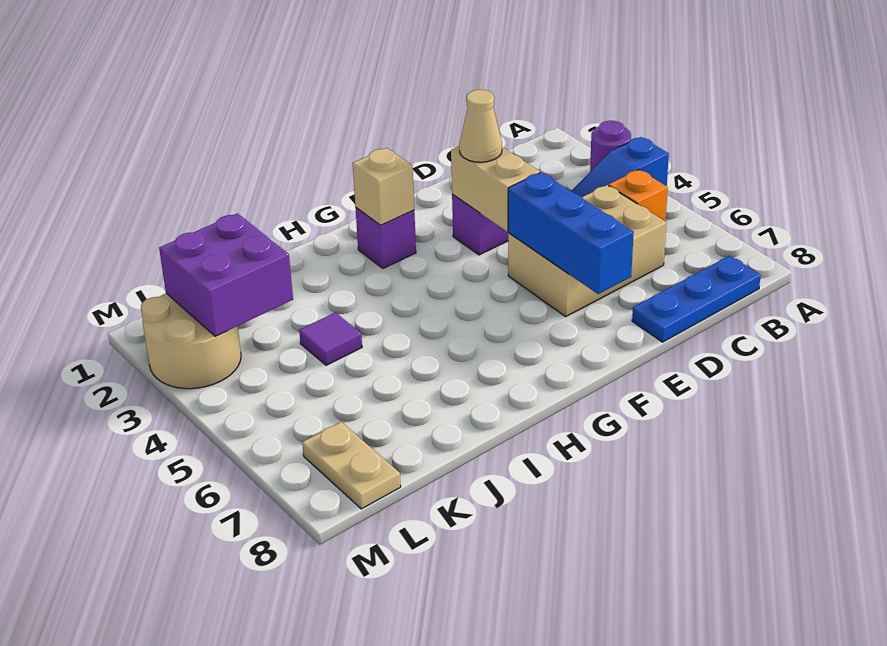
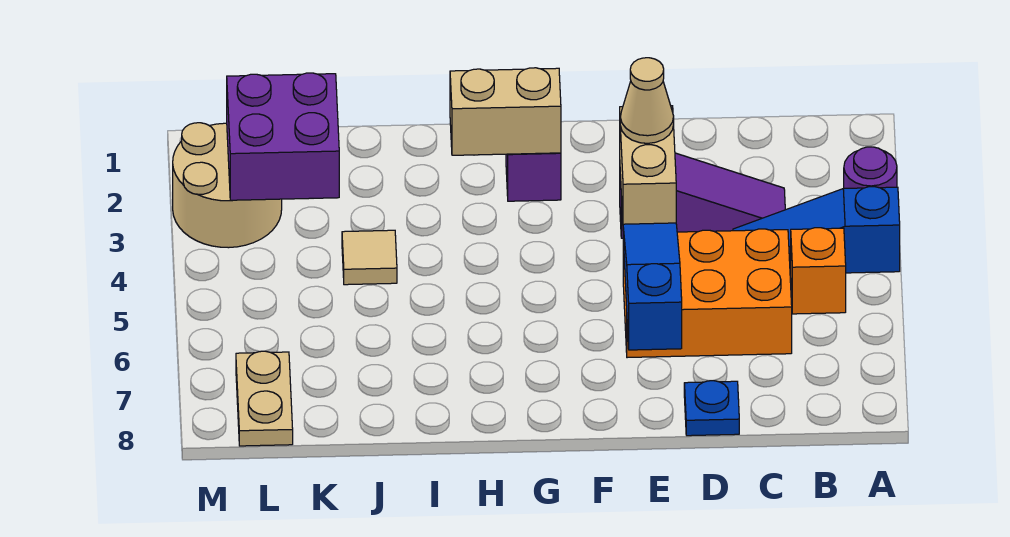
blue plate B8:D8 level 1 -> blue plate D8 level 1
tan brick C5:E6 level 1 -> orange brick C5:E6 level 1
blue brick E5:E7 level 2 -> blue slope E5:E7 level 2 top 7
tan brick G2 level 2 -> tan brick G2:H2 level 2
purple tile J4 level 1 -> tan tile J4 level 1

